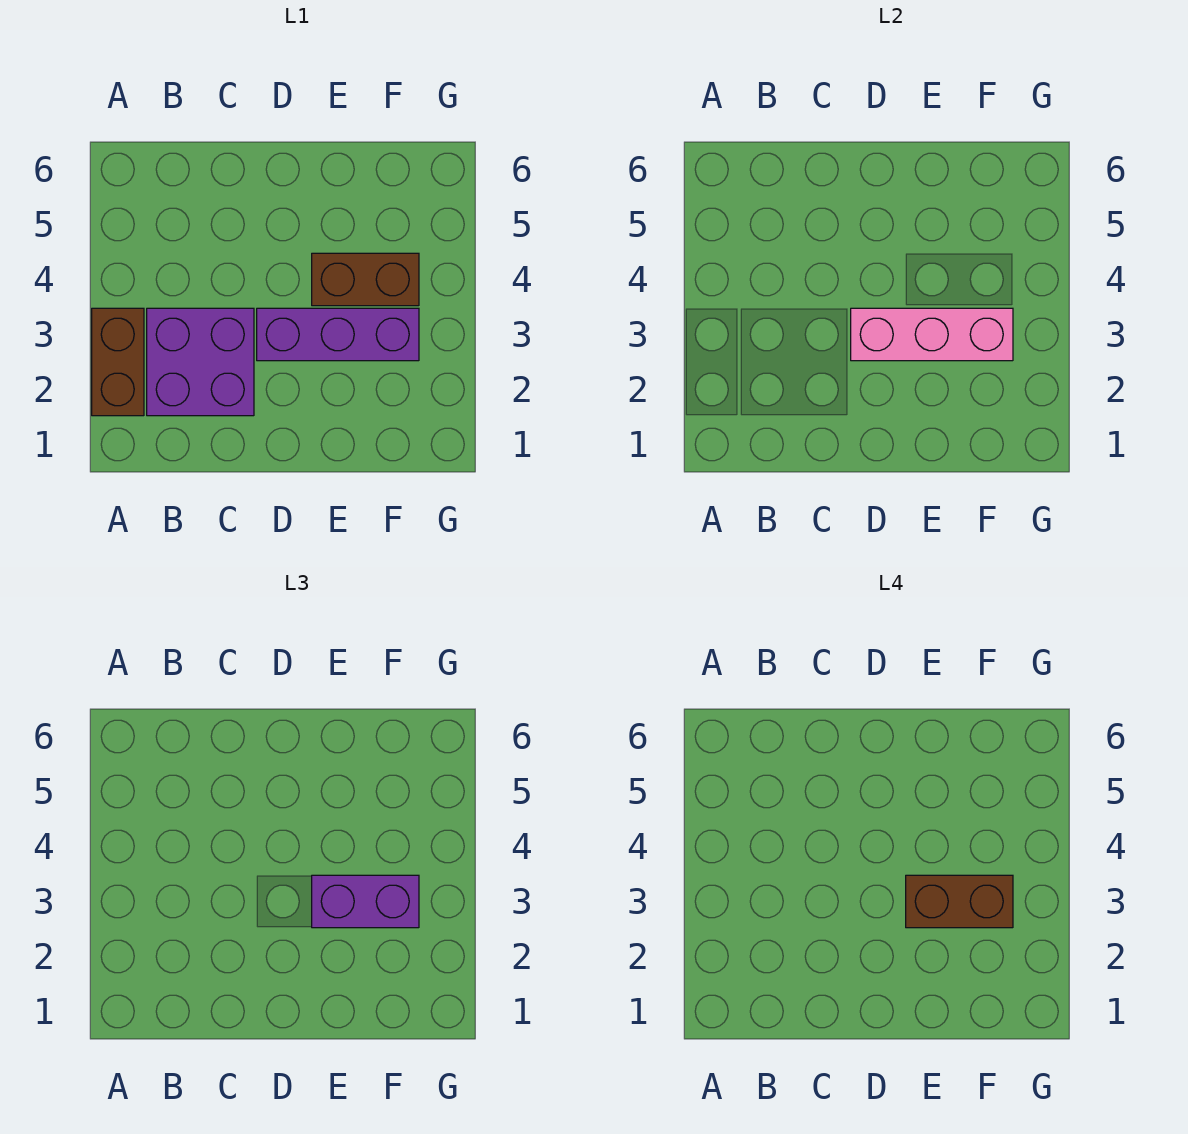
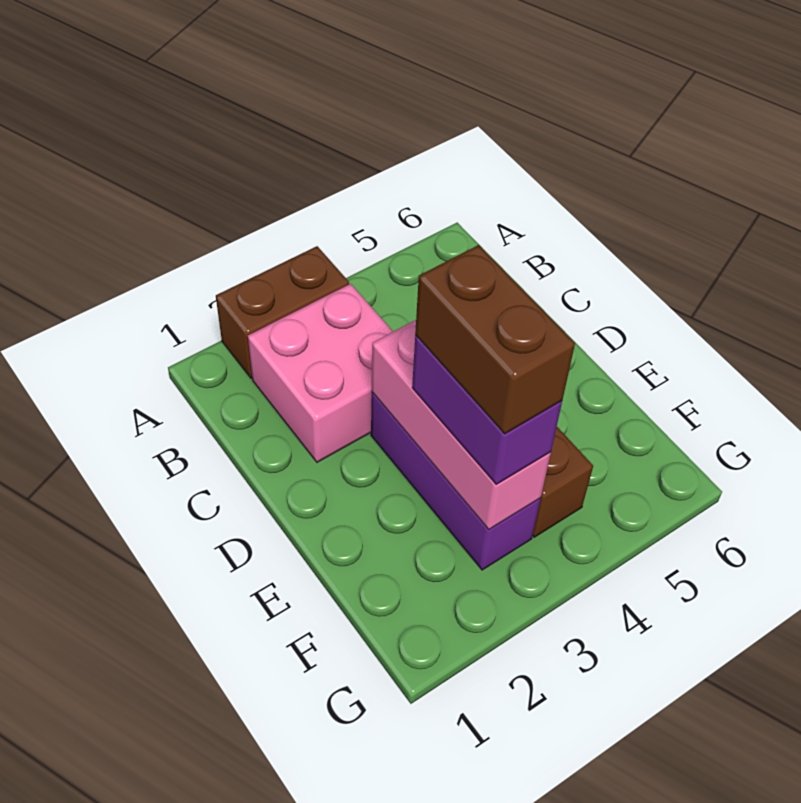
purple brick B2:C3 level 1 -> pink brick B2:C3 level 1

